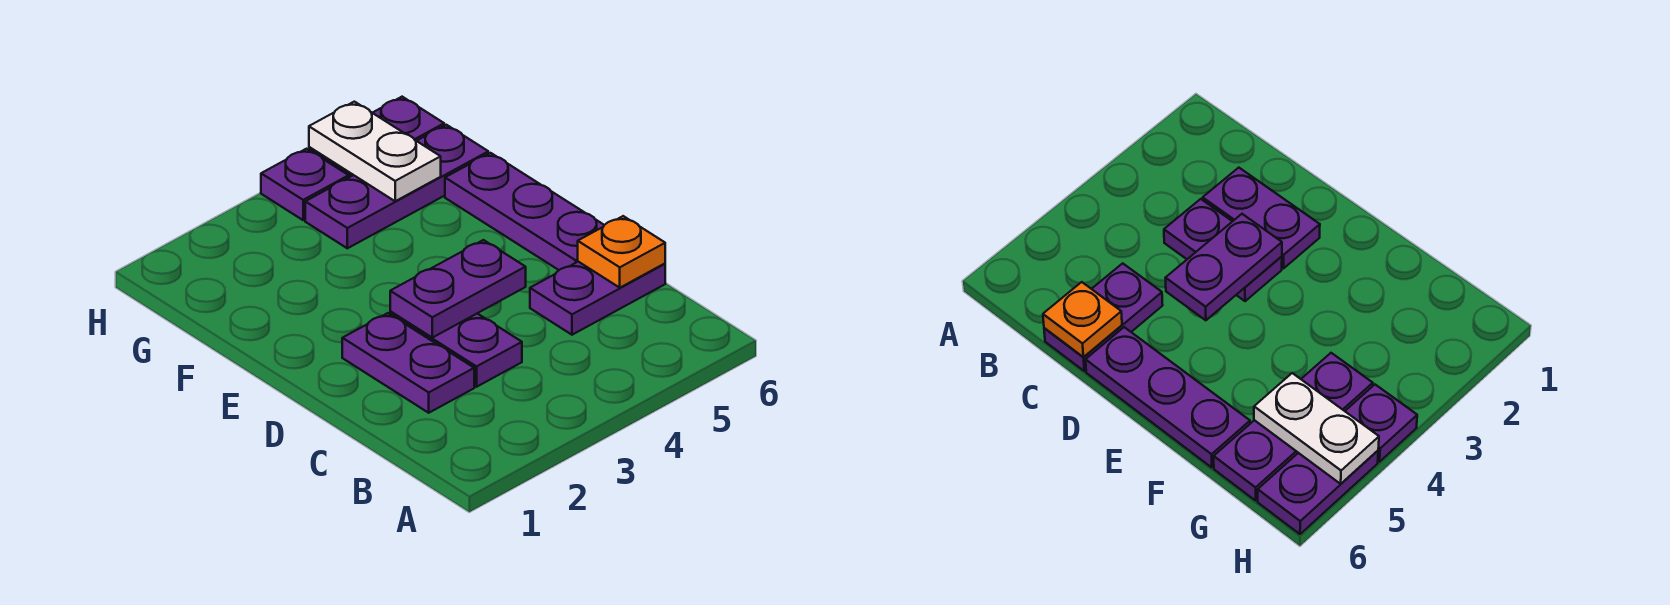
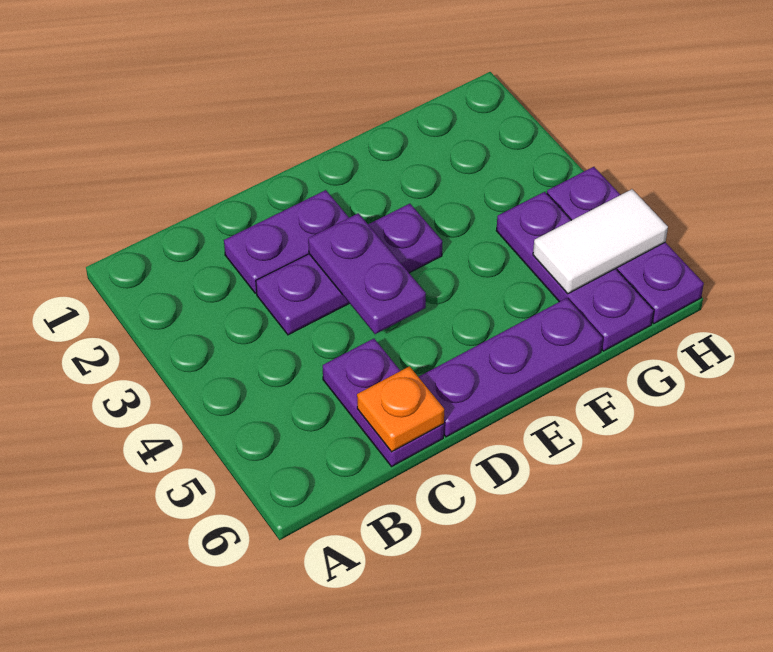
purple plate C3:D3 level 1 -> purple plate C3:E3 level 1
white plate G5:H5 level 2 -> white tile G5:H5 level 2

